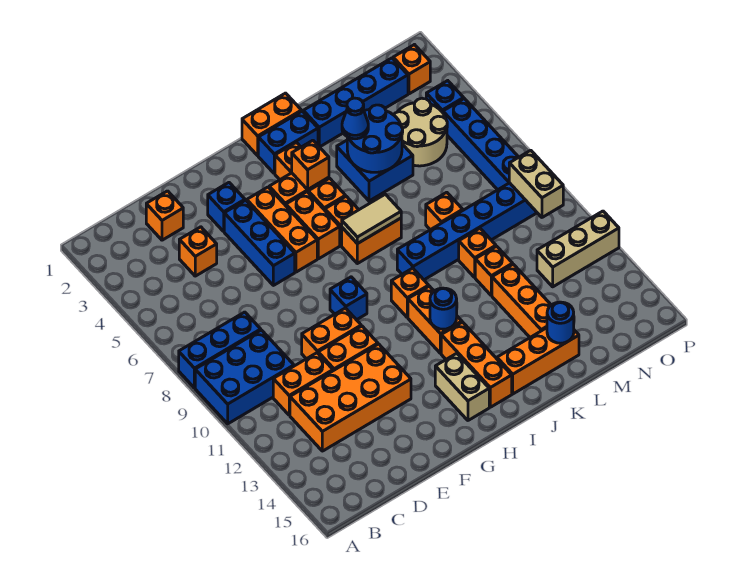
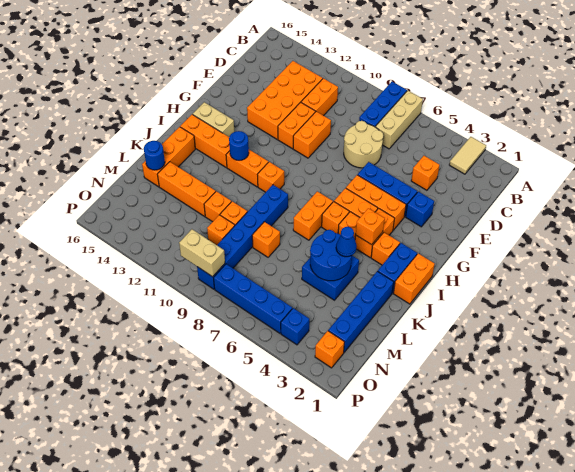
blue brick A9:C10 level 1 -> none
orange brick D2 level 1 -> orange brick M10 level 1
blue brick G9 level 1 -> none
tan tile I7:J7 level 2 -> tan tile A3:B3 level 1
tan round brick M4:N5 level 1 -> tan round brick D7:E8 level 1
tan brick N12:P12 level 1 -> tan brick A7:C7 level 1

